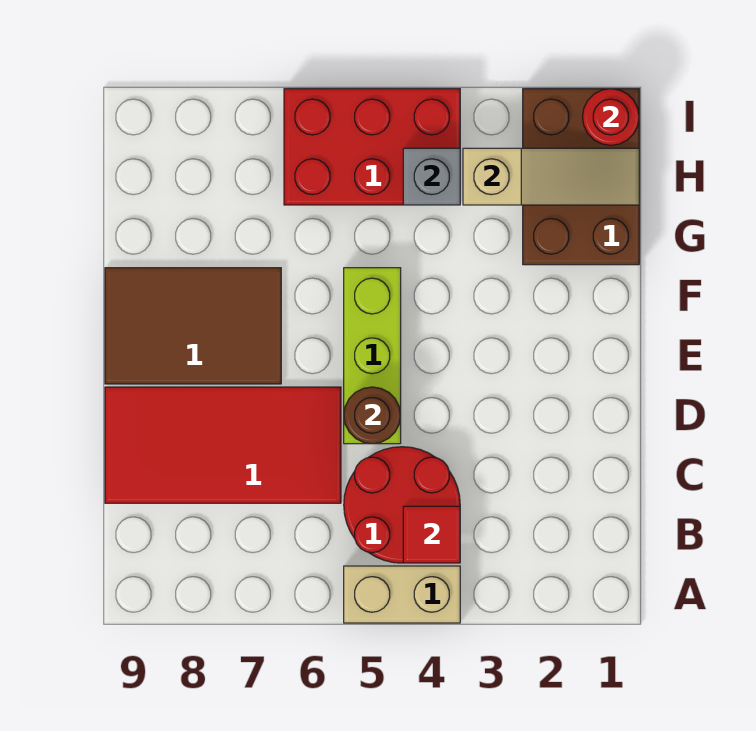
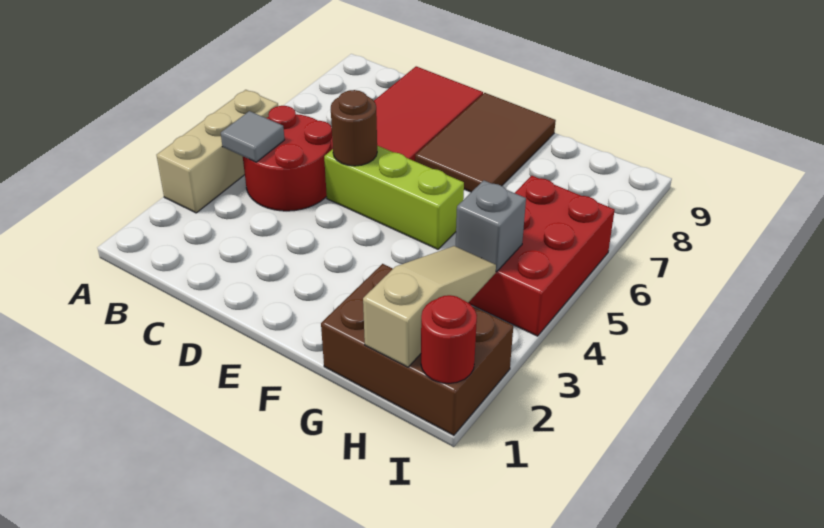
tan brick A4:A5 level 1 -> tan brick A3:A5 level 1
red tile B4 level 2 -> grey tile B4 level 2
tan slope H1:H3 level 2 top 3 -> tan slope H1:H3 level 2 top 1

